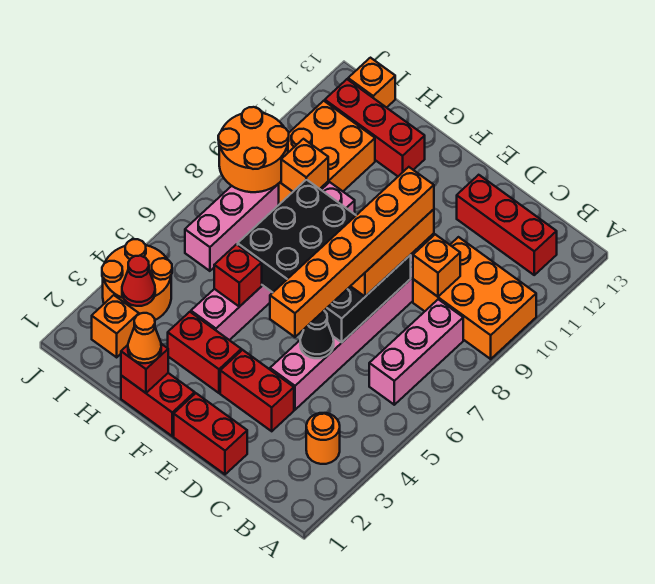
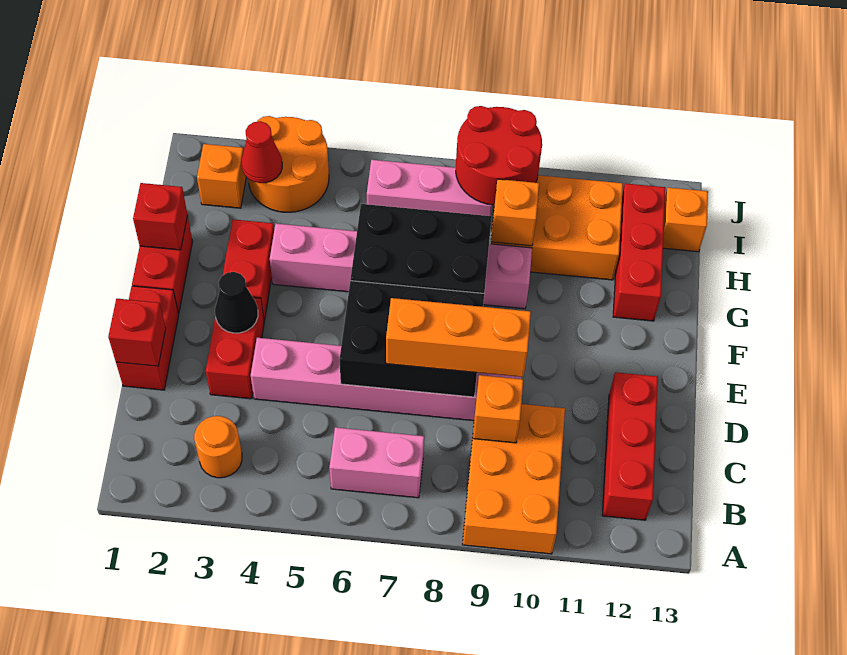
pink brick B6:B8 level 1 -> pink brick B6:B7 level 1
orange brick D4:D9 level 4 -> none
black cone D5 level 2 -> black cone E3 level 2
orange cone G1 level 3 -> none
red brick G5 level 2 -> red brick D1 level 2
orange round brick I8:J9 level 2 -> red round brick I8:J9 level 2

